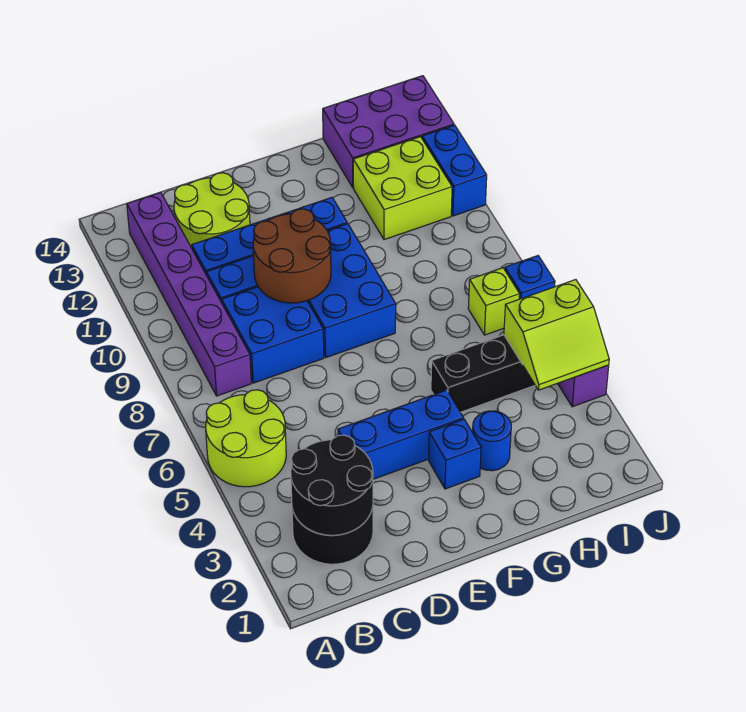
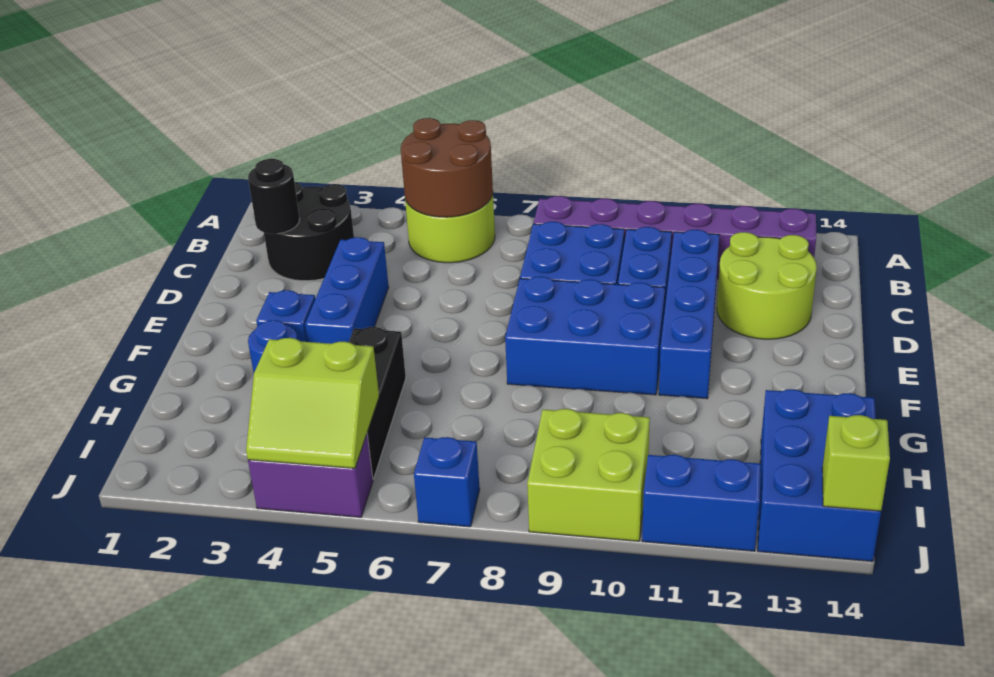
black round brick B2:C3 level 2 -> black round brick C2 level 2
brown round brick D9:E10 level 2 -> brown round brick A5:B6 level 2
lime brick H11:I12 level 1 -> lime brick I9:J10 level 1
purple brick H13:J14 level 1 -> blue brick H13:J14 level 1
lime slope I4:J5 level 2 top 5 -> lime slope I4:J5 level 2 top I
lime brick I7 level 1 -> lime brick J14 level 2

